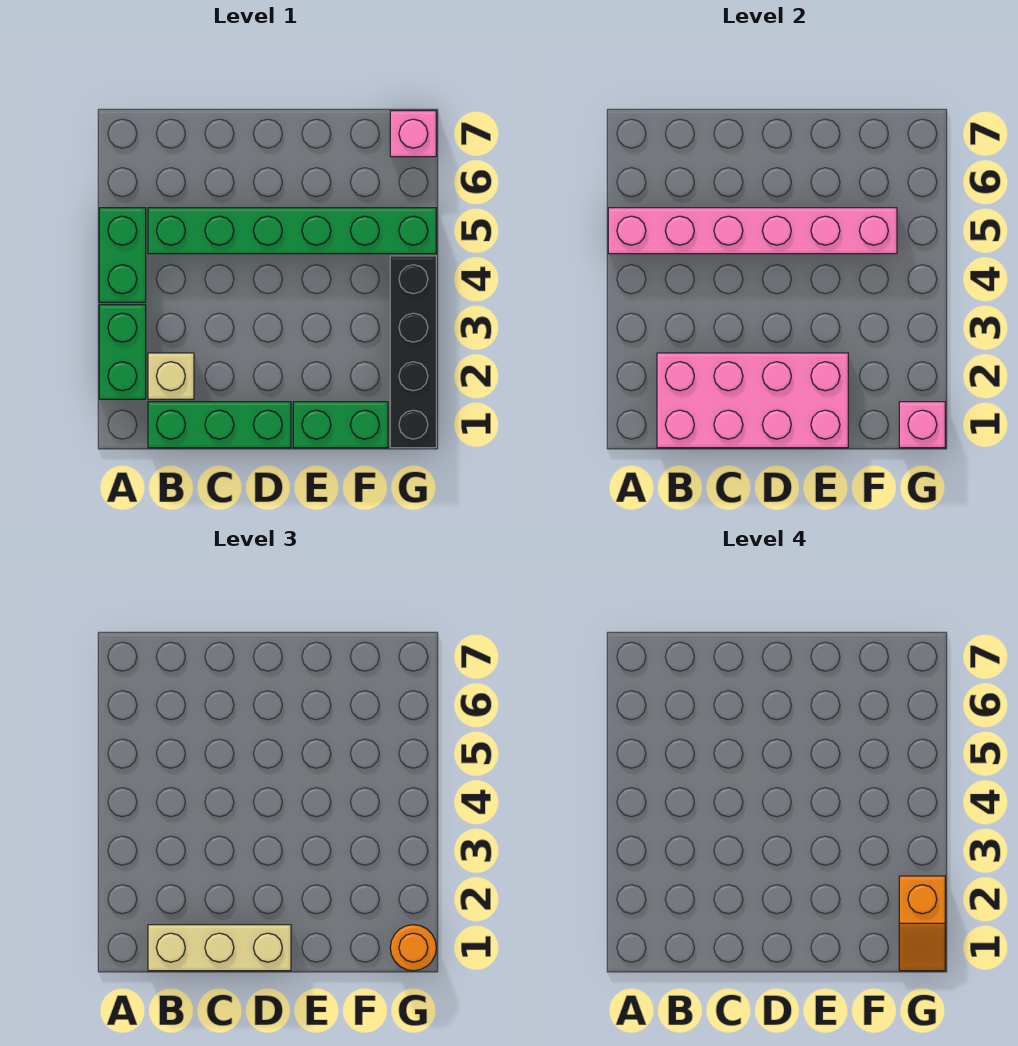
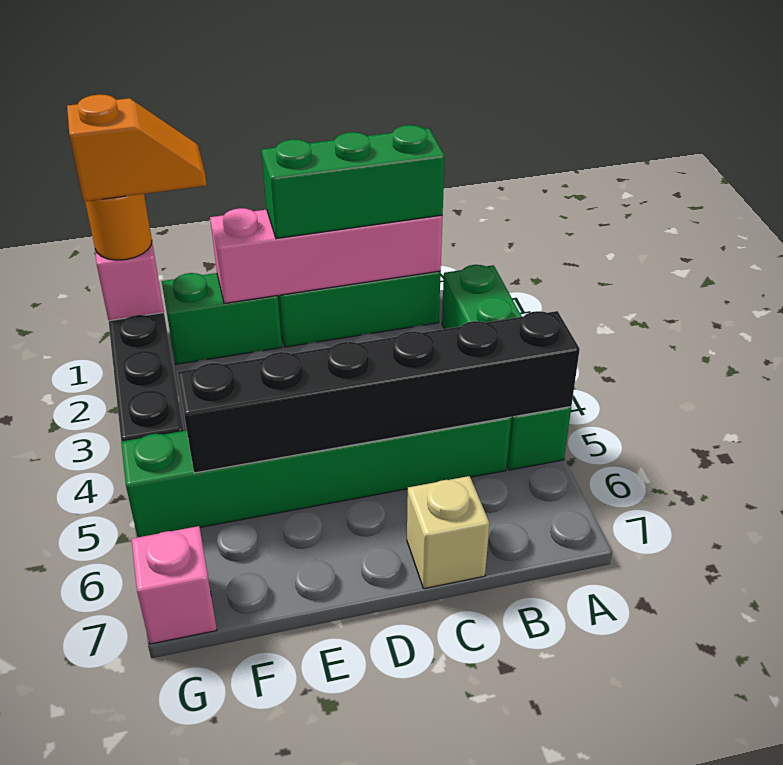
pink brick A5:F5 level 2 -> black brick A5:F5 level 2
pink brick B1:E2 level 2 -> pink brick B1:E1 level 2
tan brick B1:D1 level 3 -> green brick B1:D1 level 3
tan brick B2 level 1 -> tan brick C7 level 1
orange slope G1:G2 level 4 top 2 -> orange slope F1:G1 level 4 top G

